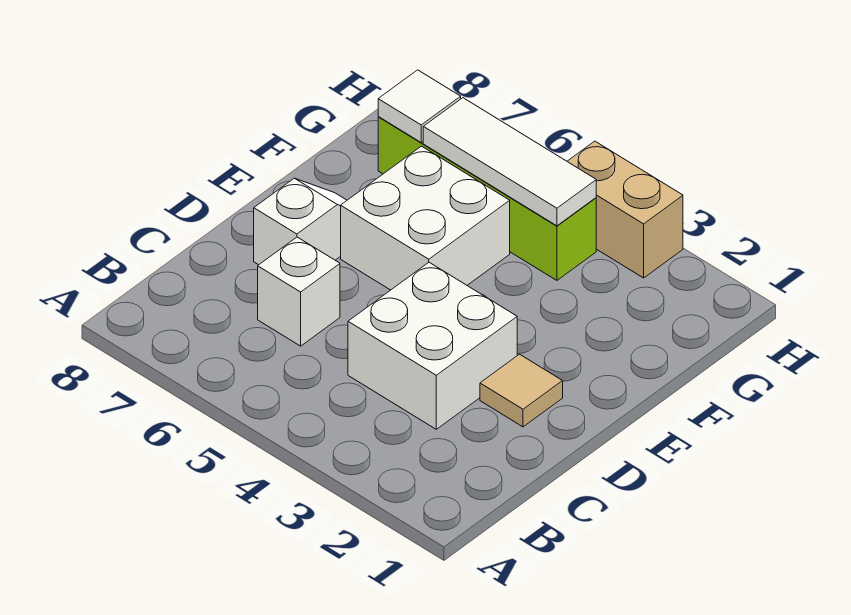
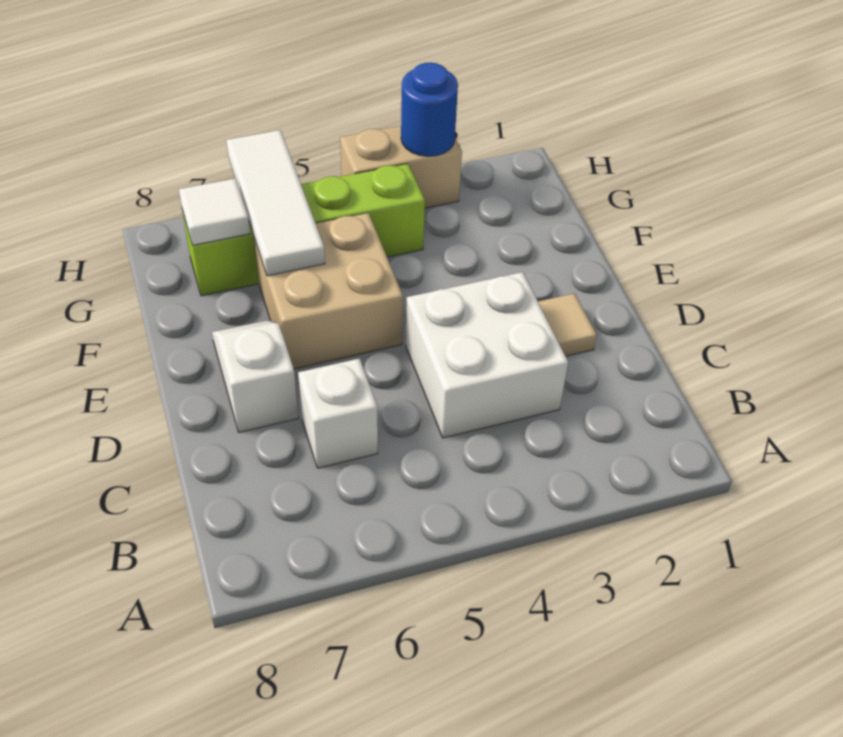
white brick E5:F6 level 1 -> tan brick E5:F6 level 1
white tile G4:G6 level 2 -> white tile F6:H6 level 2
none -> blue round brick H3 level 2

